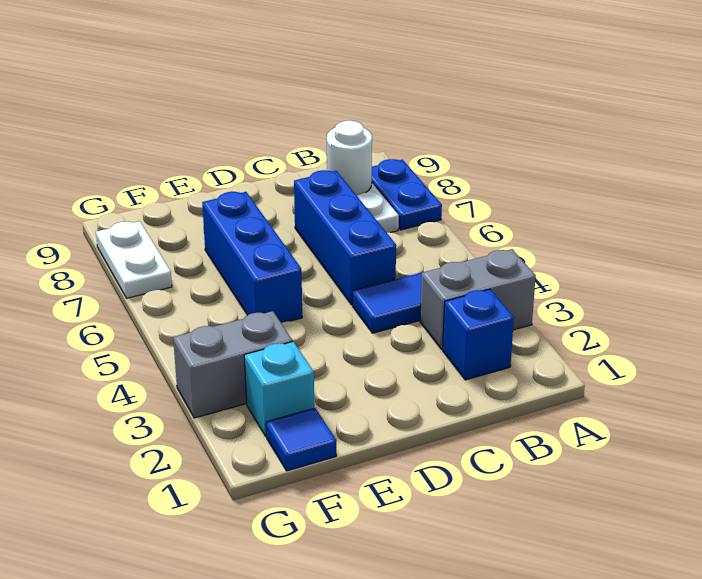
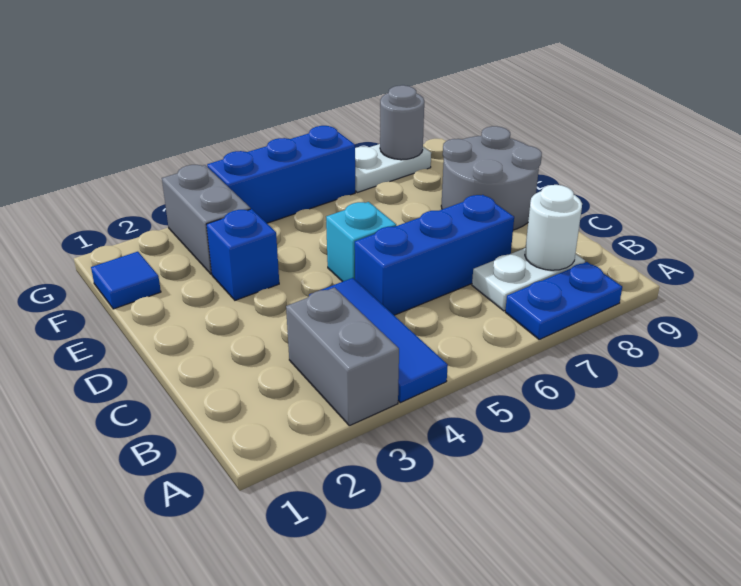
blue brick B2 level 1 -> blue brick E3 level 1
none -> grey round brick D8:E9 level 1
blue brick E5:E7 level 1 -> blue brick G4:G6 level 1
cyan brick F2 level 1 -> cyan brick D5 level 1
none -> grey round brick G8 level 2

